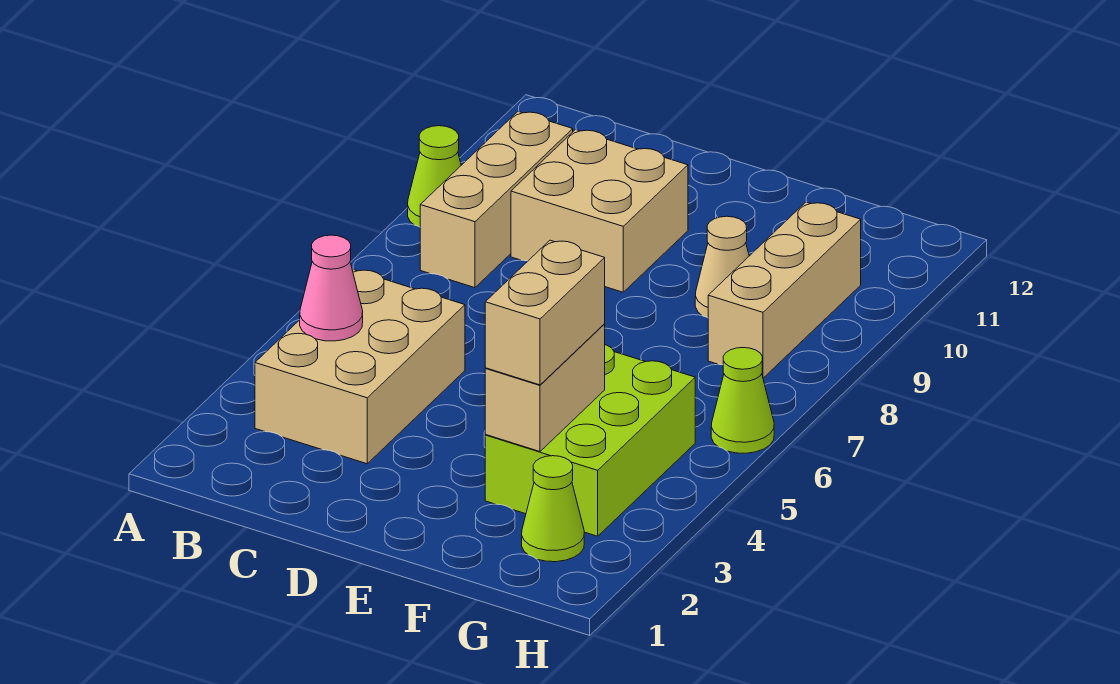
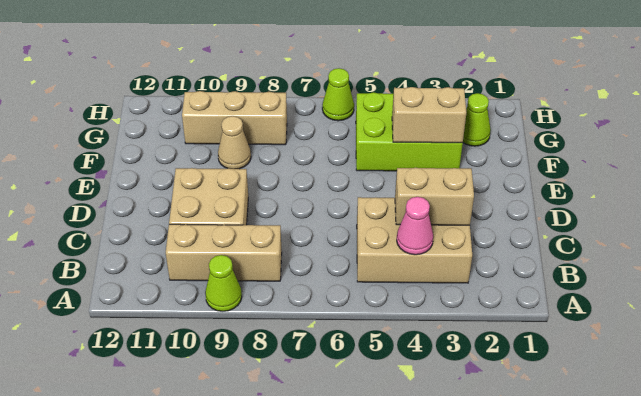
tan brick F3:F4 level 3 -> tan brick C3:C4 level 2

